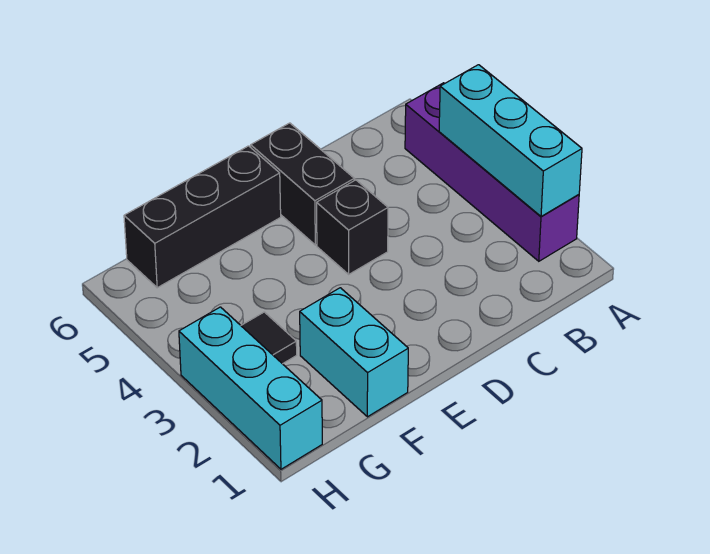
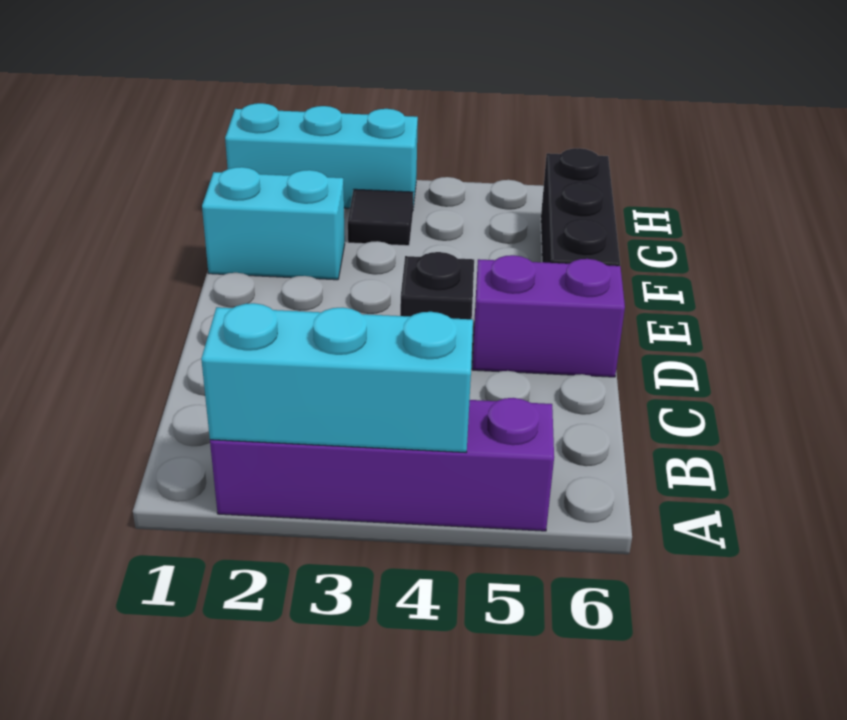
black brick D5:D6 level 1 -> purple brick D5:D6 level 1

